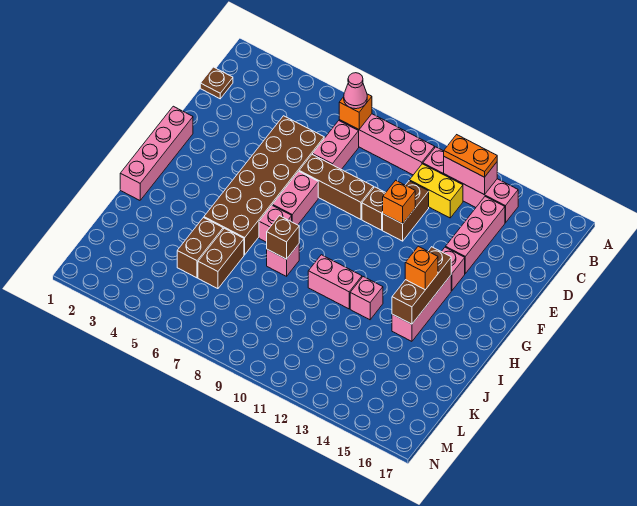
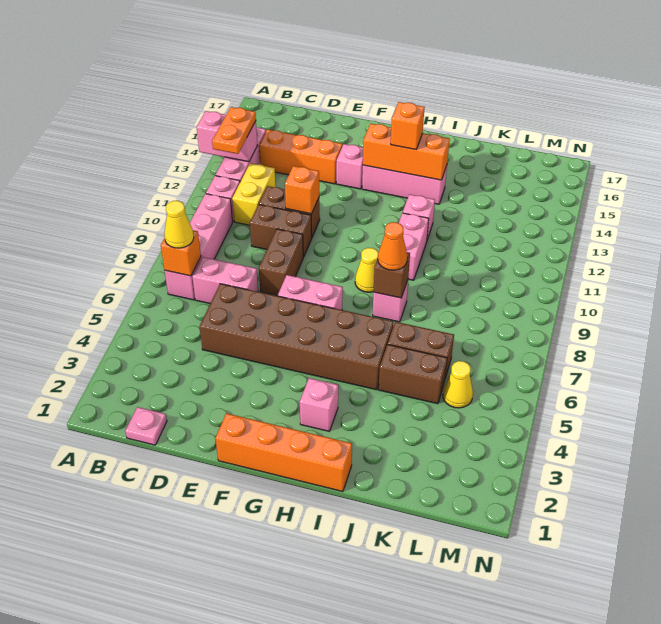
pink cone B7 level 3 -> yellow cone B7 level 3
pink brick B12:B13 level 2 -> pink brick A13:B13 level 2
brown plate C1 level 1 -> pink plate C1 level 1
pink brick C14:E14 level 1 -> orange brick C14:E14 level 1
brown brick E7:E9 level 1 -> brown brick E8:E9 level 1
brown brick E10 level 1 -> brown brick D10:E10 level 1
pink brick F1:I1 level 1 -> orange brick F1:I1 level 1
brown brick G14:I14 level 2 -> orange brick G14:I14 level 2
pink brick H7 level 1 -> pink brick H3 level 1
none -> yellow cone H9 level 1
none -> orange cone I8 level 3
none -> yellow cone L5 level 1

